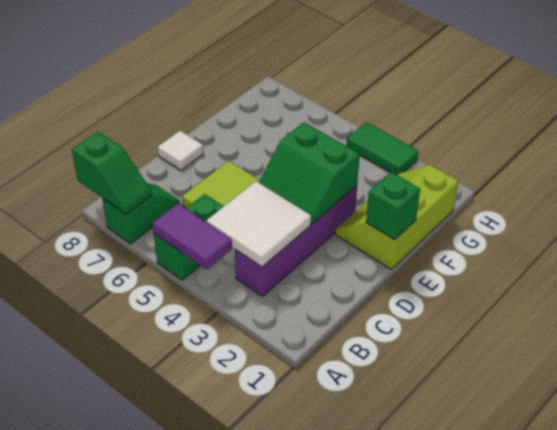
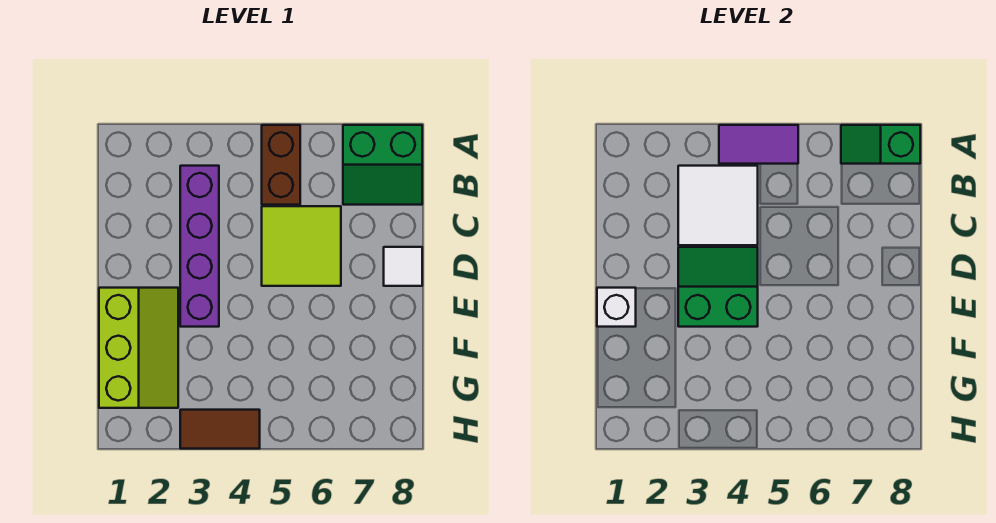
green brick A5:B5 level 1 -> brown brick A5:B5 level 1
green slope A7:B7 level 1 top A -> green slope A7:B8 level 1 top A
green brick E1 level 2 -> white brick E1 level 2
green tile H3:H4 level 1 -> brown tile H3:H4 level 1

